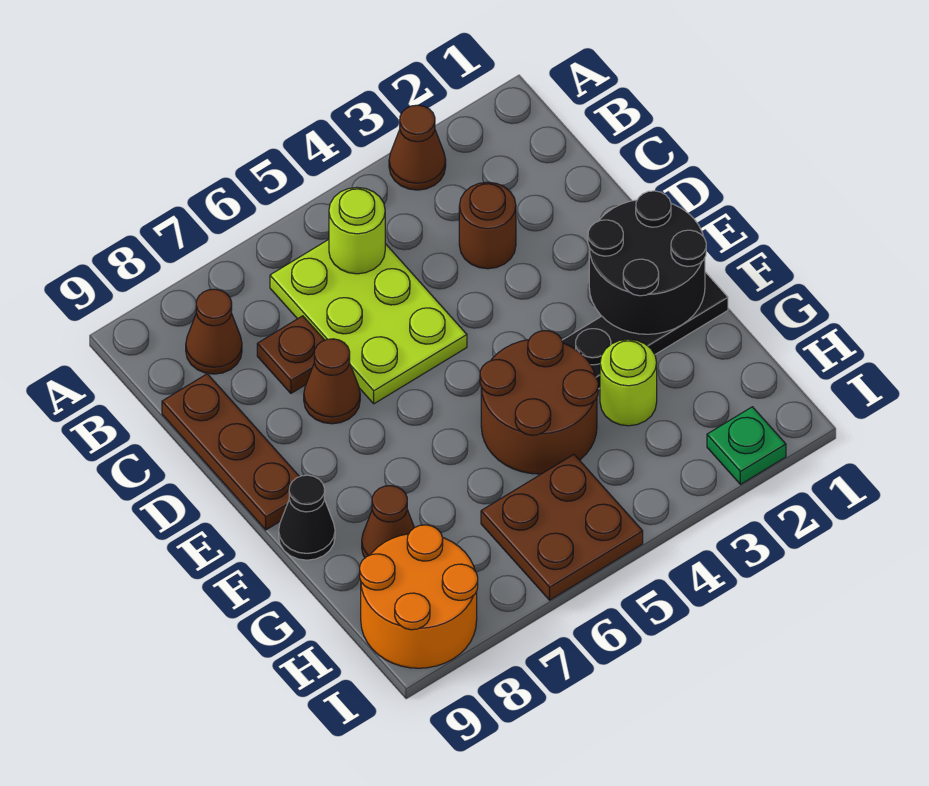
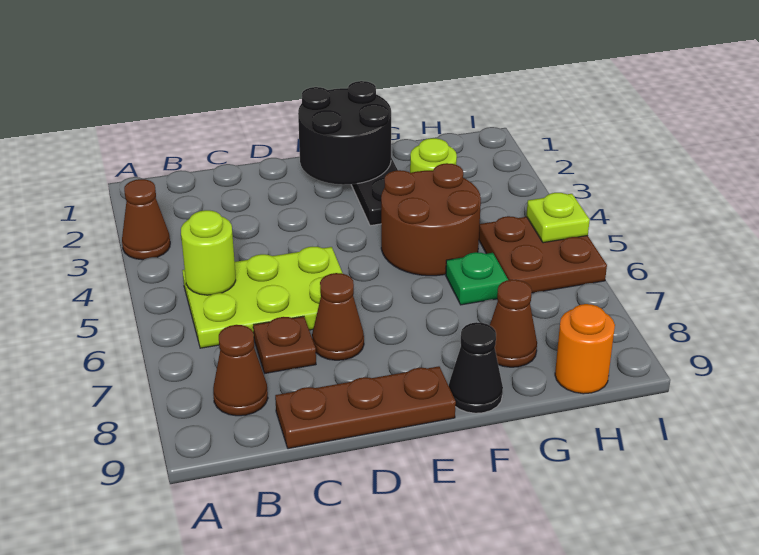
brown round brick C3 level 1 -> none
orange round brick H8:I9 level 1 -> orange round brick H9 level 1
green plate I2 level 1 -> green plate G6 level 1
none -> lime plate I5 level 2

